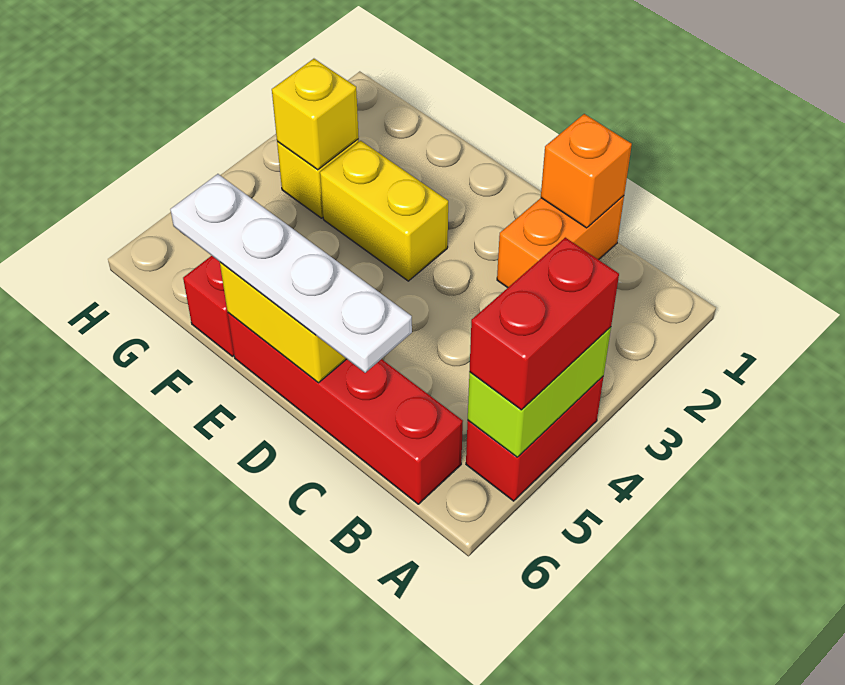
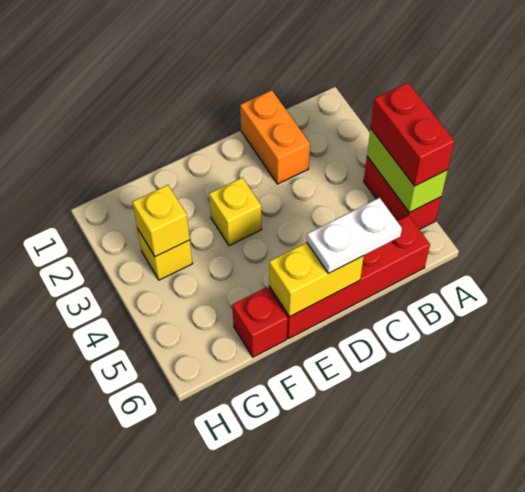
orange brick C1 level 2 -> none
white plate C6:F6 level 3 -> white plate C6:D6 level 3
yellow brick E3:F3 level 1 -> yellow brick E3 level 1

